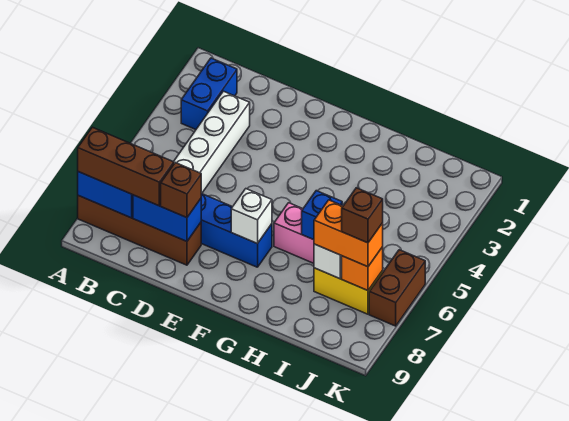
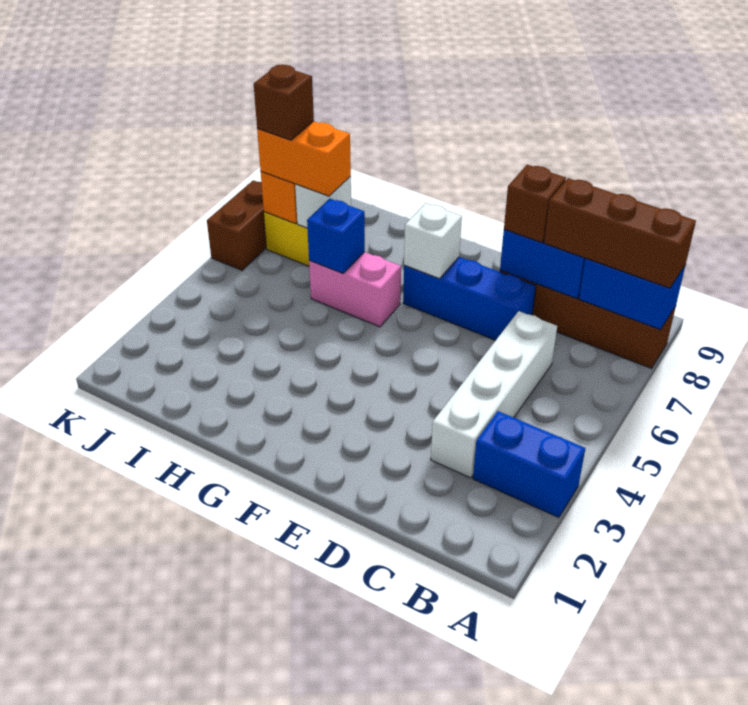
blue brick B2:B3 level 1 -> blue brick A3:B3 level 1

